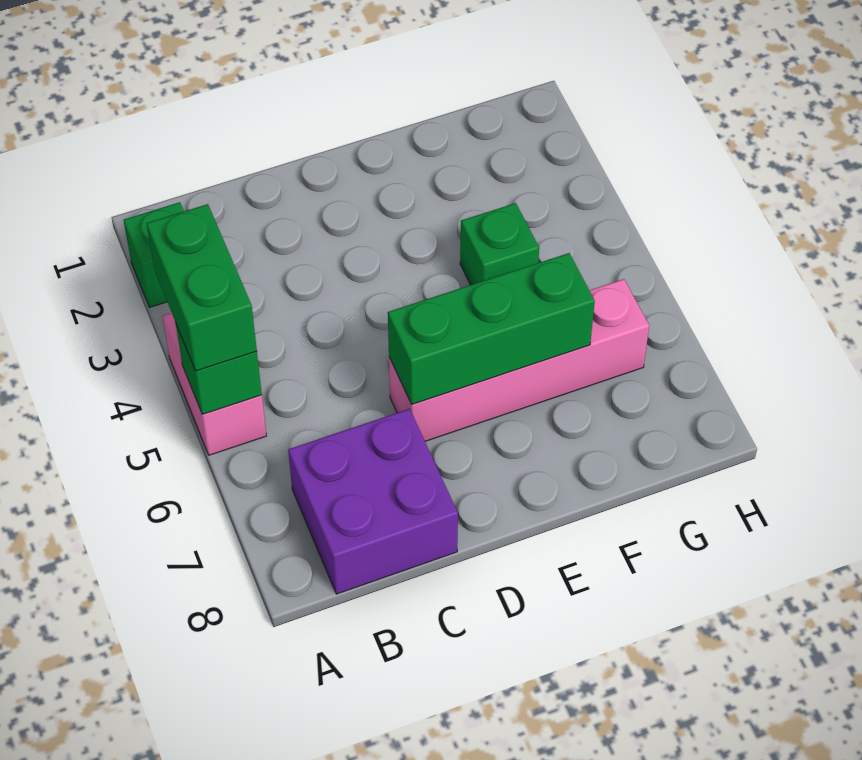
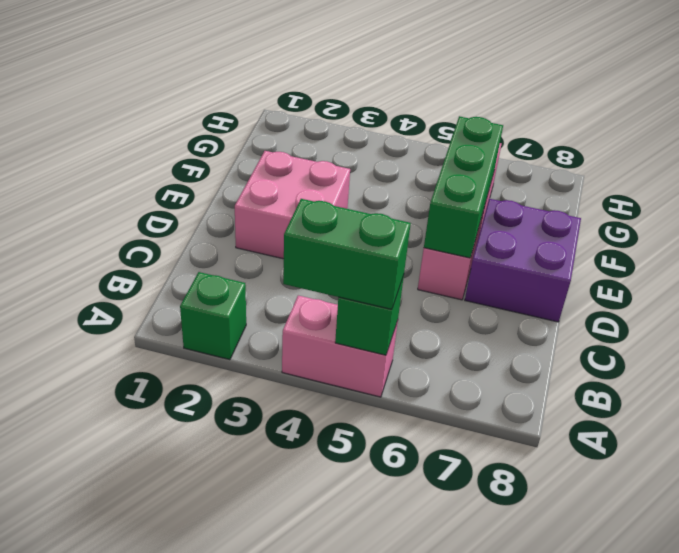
purple brick B7:C8 level 1 -> purple brick D7:E8 level 1
none -> pink brick D2:E3 level 1
green brick F4 level 1 -> none

